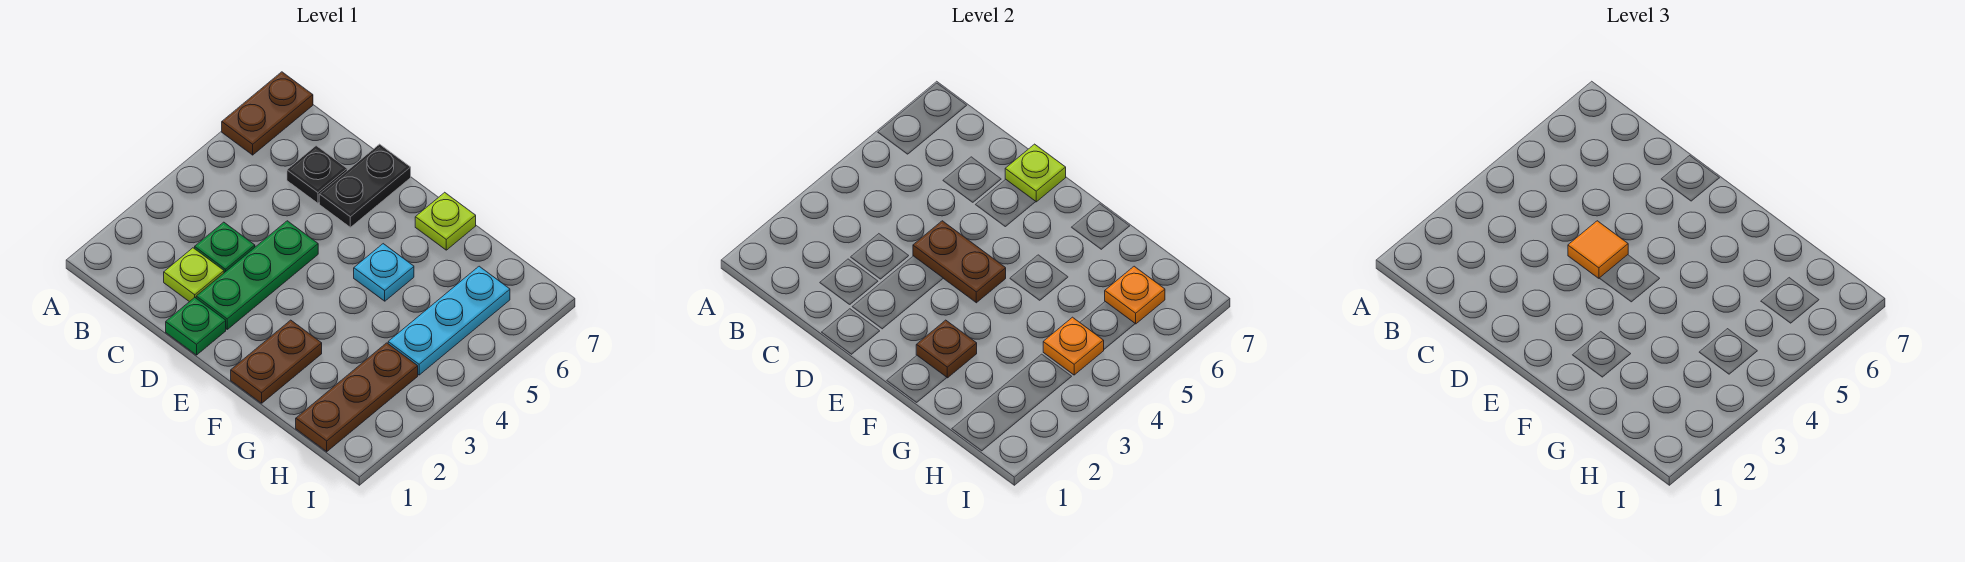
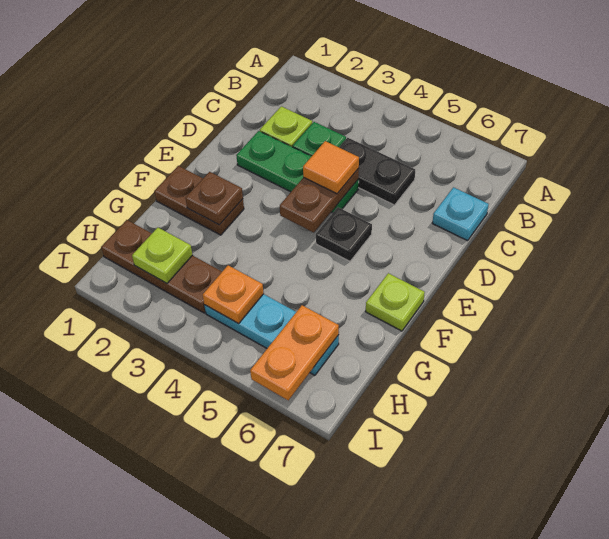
brown plate A6:A7 level 1 -> none
black plate C6 level 1 -> black plate E5 level 1
green plate D1 level 1 -> none
black plate D6:D7 level 1 -> black plate C4:C5 level 1
lime plate D7 level 2 -> lime plate H2 level 2
cyan plate F5 level 1 -> cyan plate C7 level 1
orange plate H6 level 2 -> orange plate H6:I6 level 2

